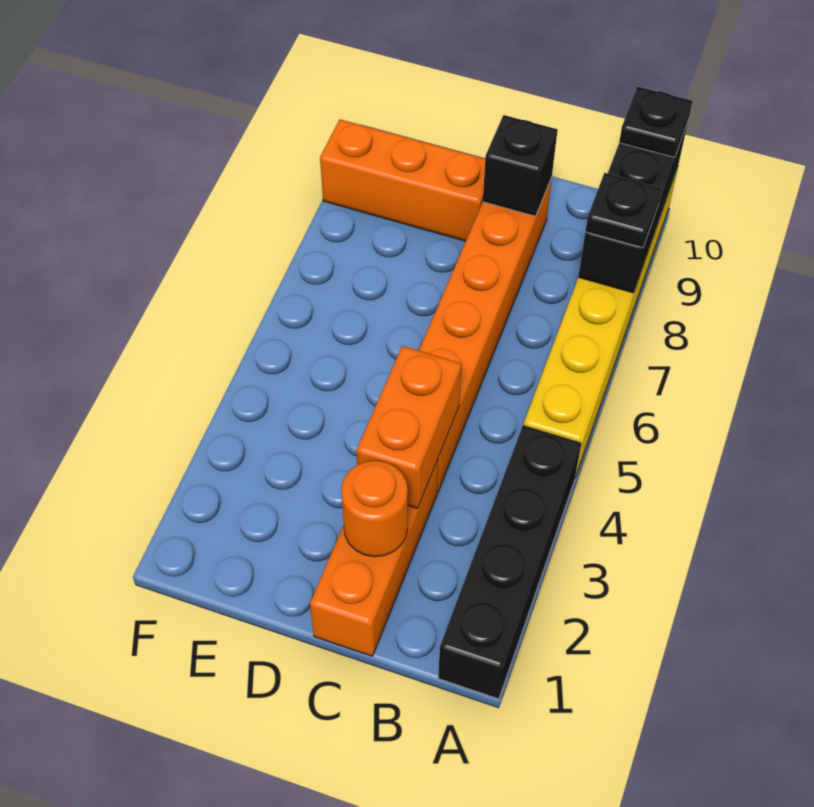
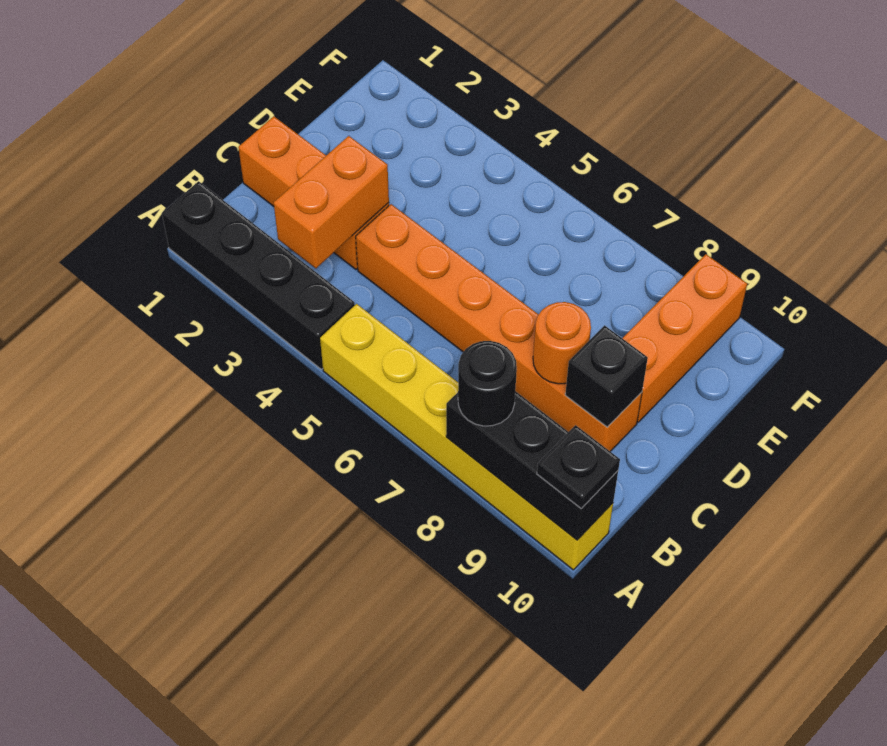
black plate A8 level 3 -> black round brick A8 level 3
orange round brick C2 level 2 -> orange round brick C8 level 2
orange brick C3:C4 level 2 -> orange brick B3:C3 level 2

